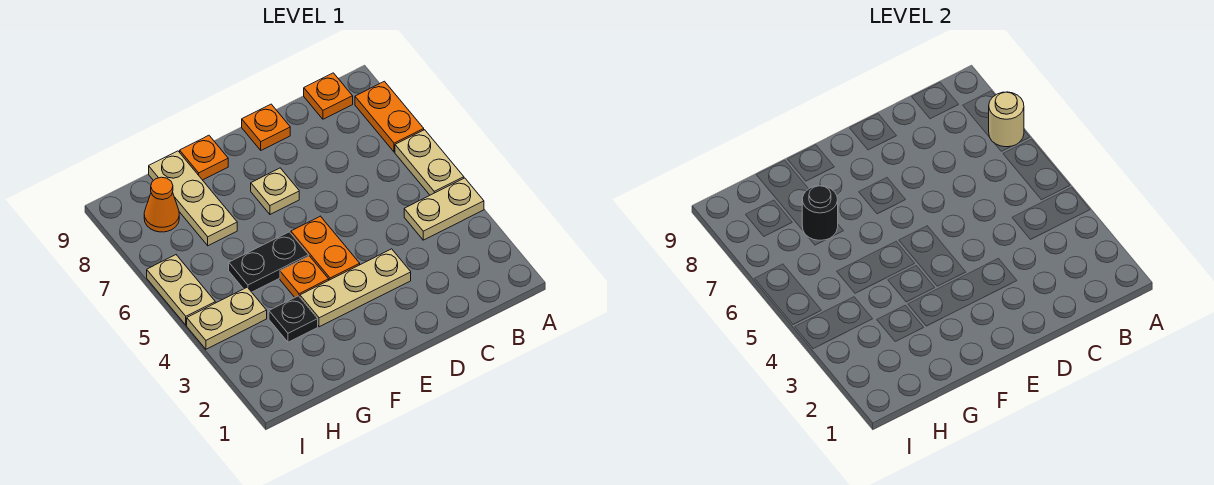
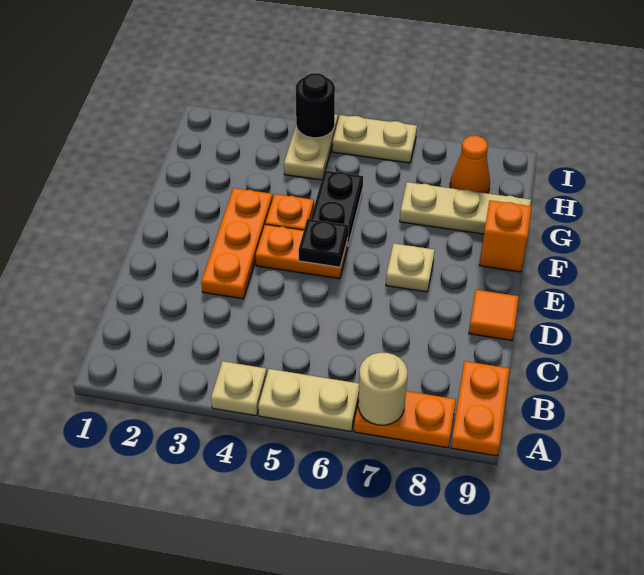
tan plate A4:B4 level 1 -> tan plate A4 level 1
orange plate B9 level 1 -> orange plate A9:B9 level 1
tan plate D3:F3 level 1 -> orange plate D3:F3 level 1
orange plate D9 level 1 -> orange tile D9 level 1
orange plate F9 level 1 -> orange brick F9 level 1
black plate G3 level 1 -> black plate E5 level 2
black round brick G7 level 2 -> black round brick I4 level 2

